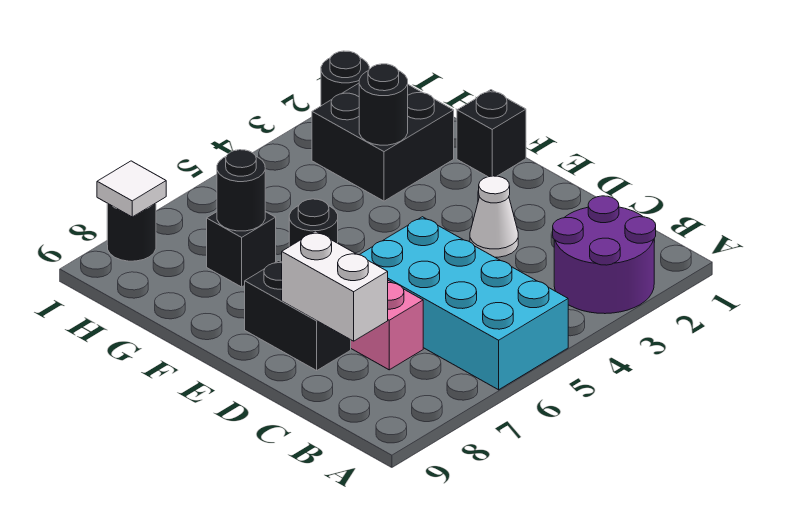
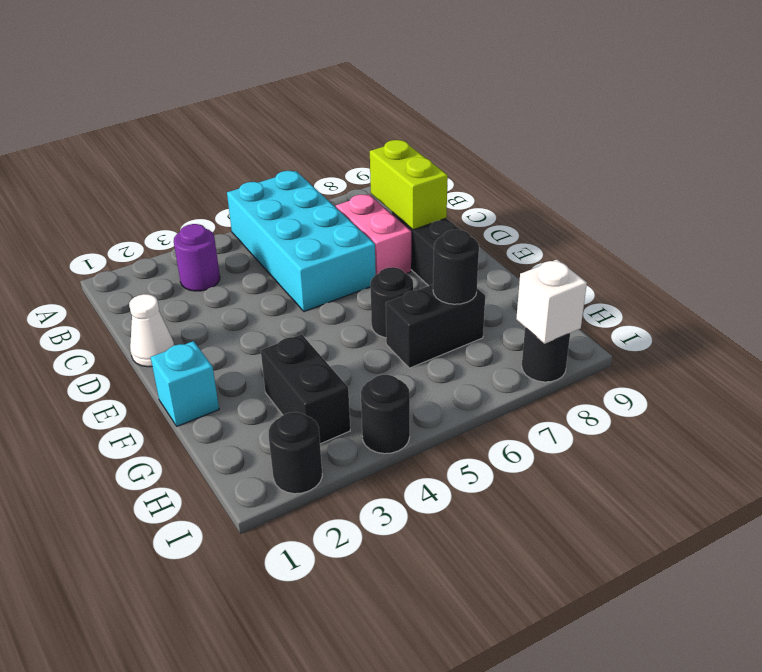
purple round brick A2:B3 level 1 -> purple round brick B3 level 1
white brick C8:D8 level 2 -> lime brick C8:D8 level 2
white cone D3 level 1 -> white cone D1 level 1
black brick F1 level 1 -> cyan brick F1 level 1
black brick G2:H3 level 1 -> black brick G3:H3 level 1
black round brick G3 level 2 -> black round brick I4 level 1
black brick G7 level 1 -> black brick G6:G7 level 1
white tile I8 level 2 -> white brick I8 level 2

